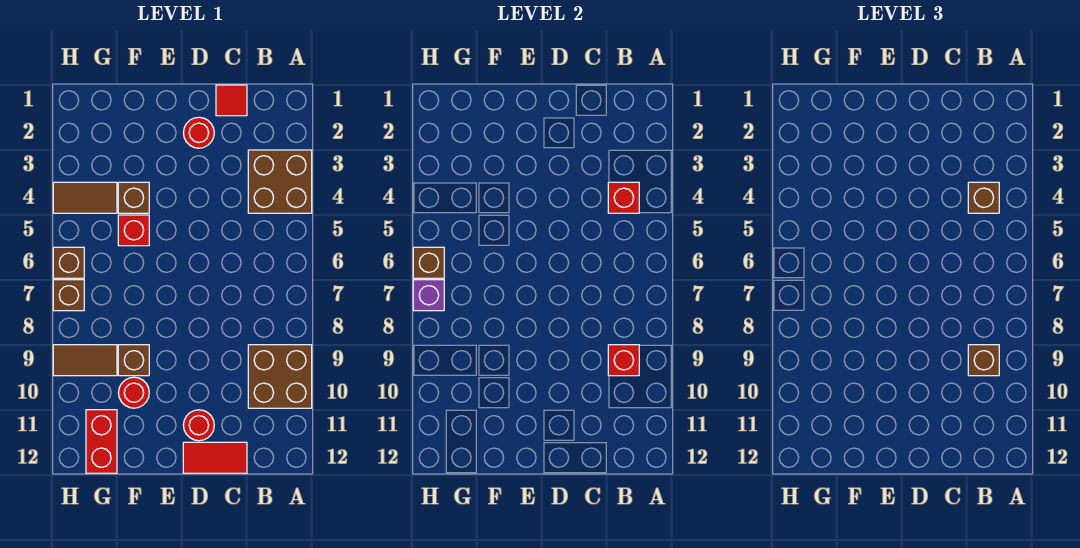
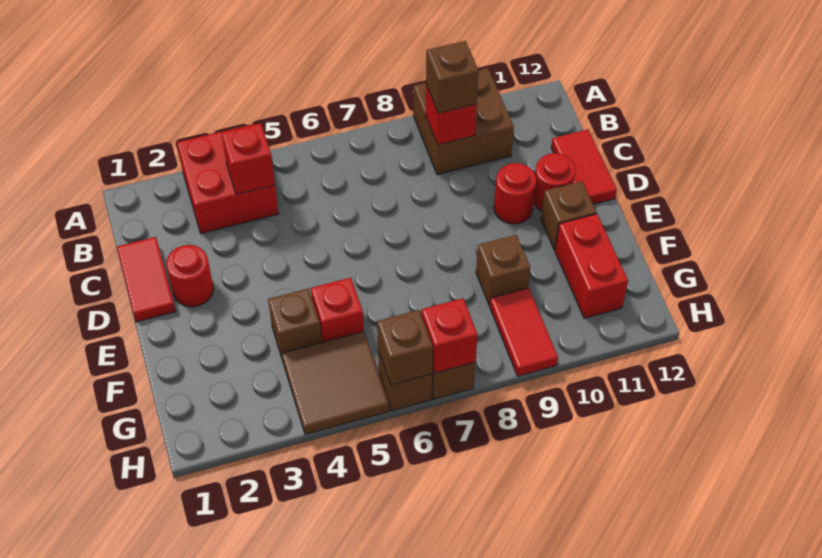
brown brick A3:B4 level 1 -> red brick A3:B4 level 1
brown brick B4 level 3 -> brown brick E11 level 1
red tile C1 level 1 -> red tile C1:D1 level 1
red round brick F10 level 1 -> red round brick D10 level 1
brown tile G4:H4 level 1 -> brown tile G4:H5 level 1
brown tile G9:H9 level 1 -> red tile G9:H9 level 1
red brick G11:G12 level 1 -> red brick F11:G11 level 1
purple brick H7 level 2 -> red brick H7 level 2

